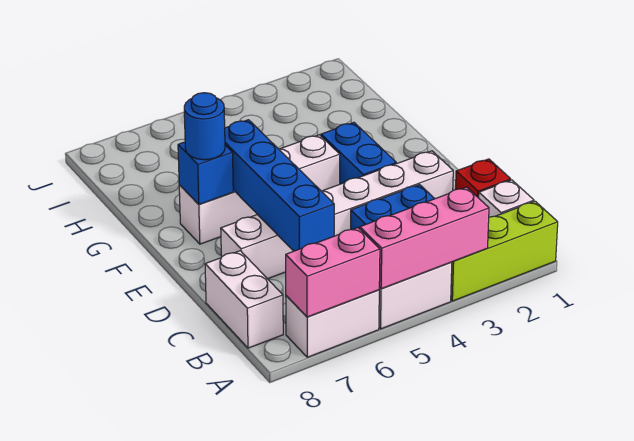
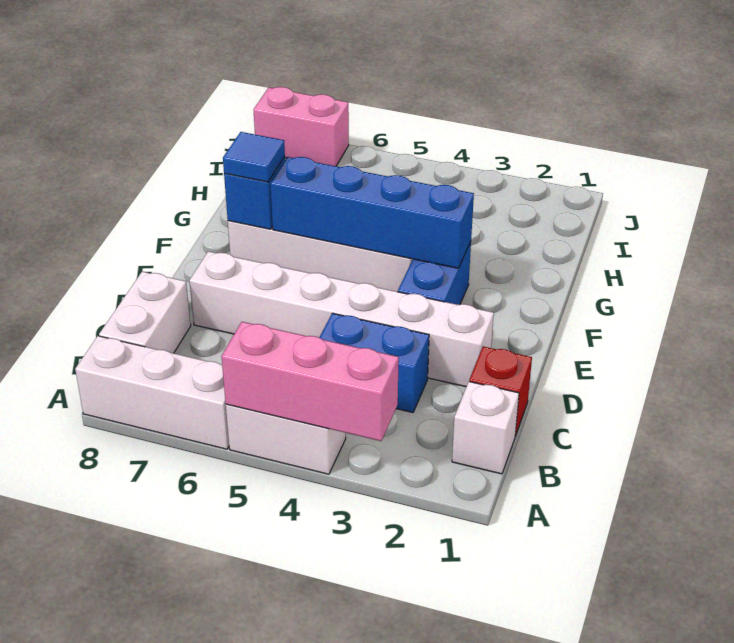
lime brick A1:A3 level 1 -> none
white brick A6:A7 level 1 -> white brick A6:A8 level 1
pink brick A6:A7 level 2 -> pink brick J7:J8 level 1
blue brick C6:F6 level 2 -> blue brick F3:F6 level 2
blue round brick F7 level 3 -> blue tile F7 level 3

